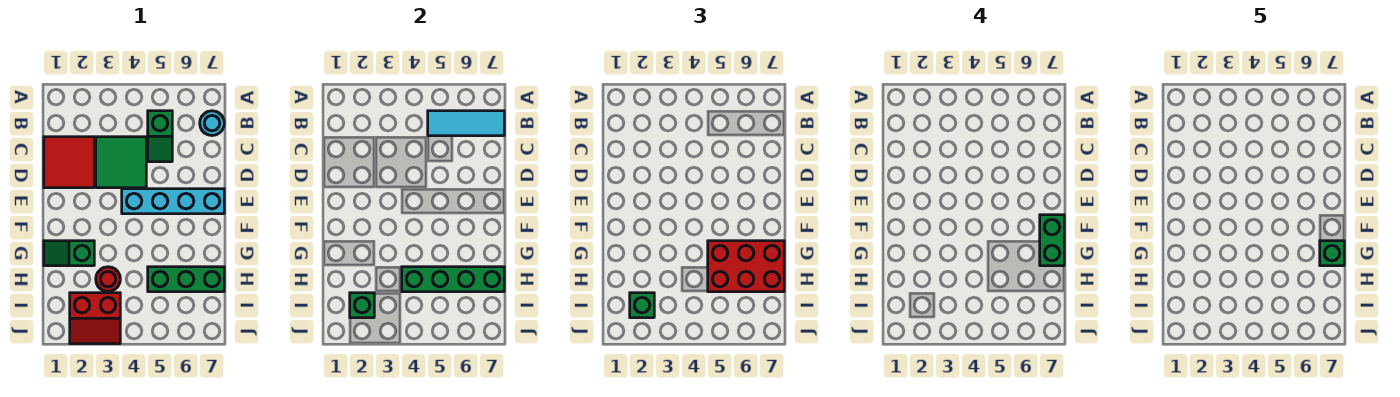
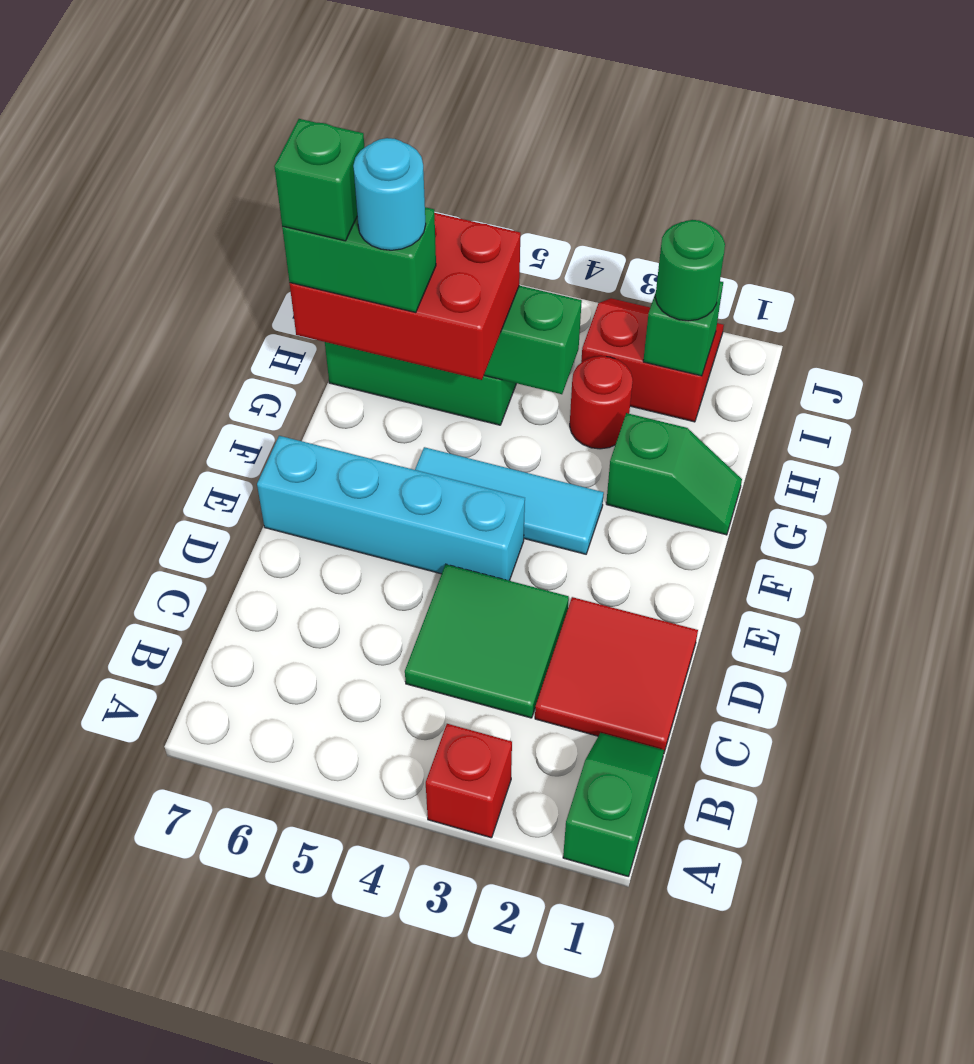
none -> red brick A3 level 1
green slope B5:C5 level 1 top B -> green slope A1:B1 level 1 top A
cyan tile B5:B7 level 2 -> cyan tile F3:F5 level 1
cyan round brick B7 level 1 -> cyan round brick G6 level 5
green brick F7:G7 level 4 -> green brick G6:G7 level 4
green brick I2 level 3 -> green round brick I2 level 3

